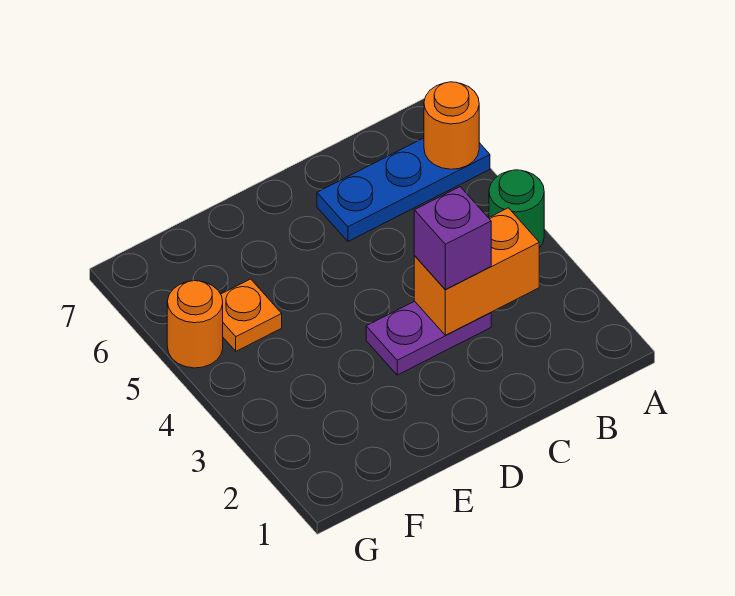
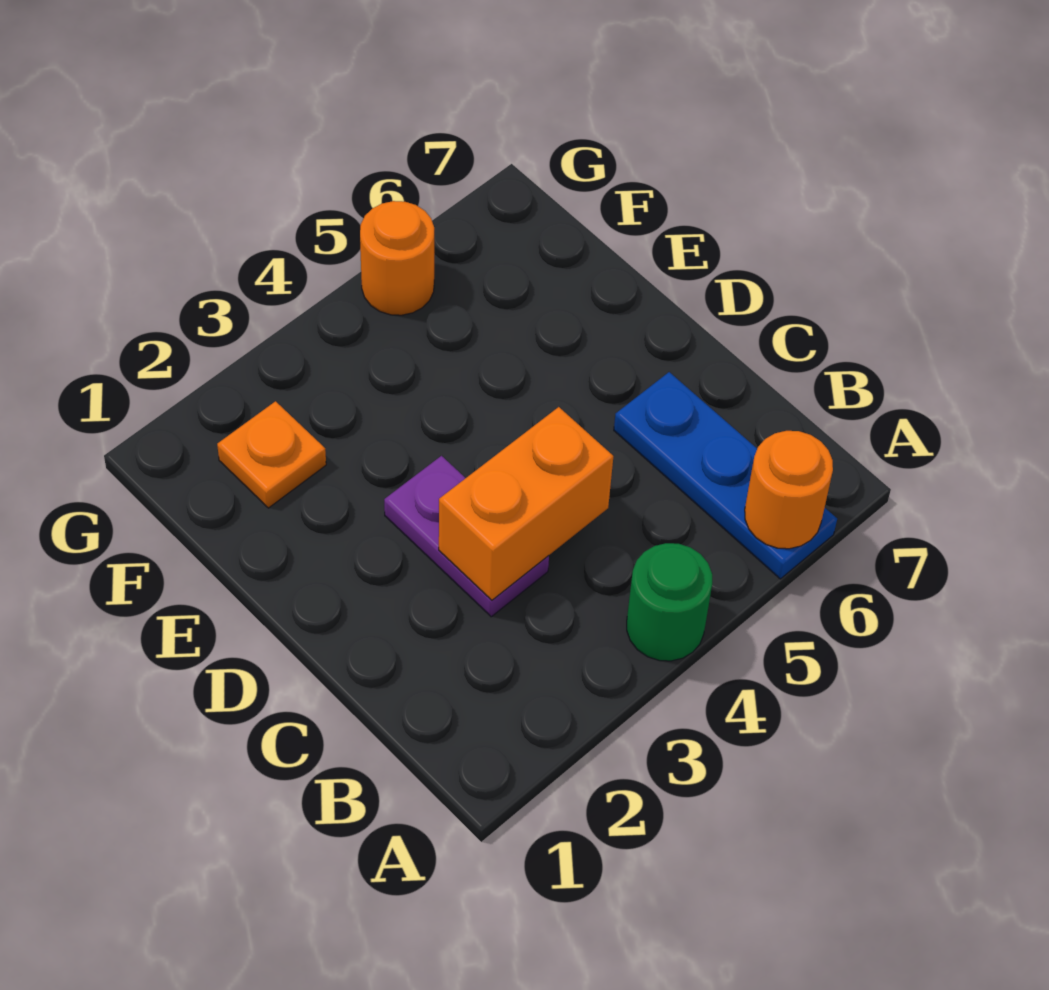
orange brick B3:C3 level 2 -> orange brick C3:C4 level 2
purple brick C3 level 3 -> none
orange plate F5 level 1 -> orange plate F2 level 1

